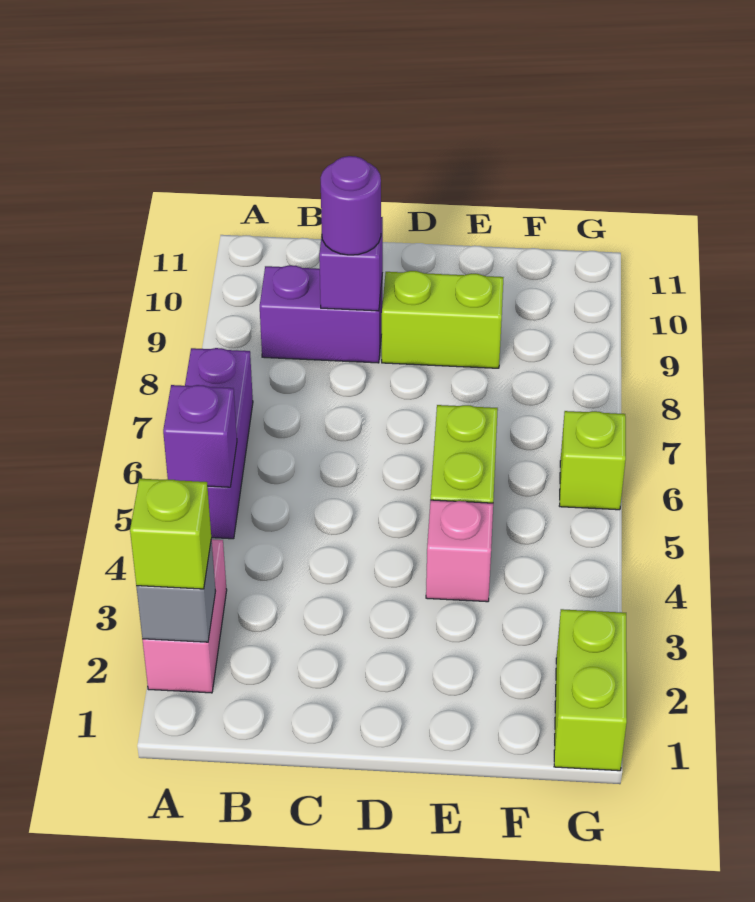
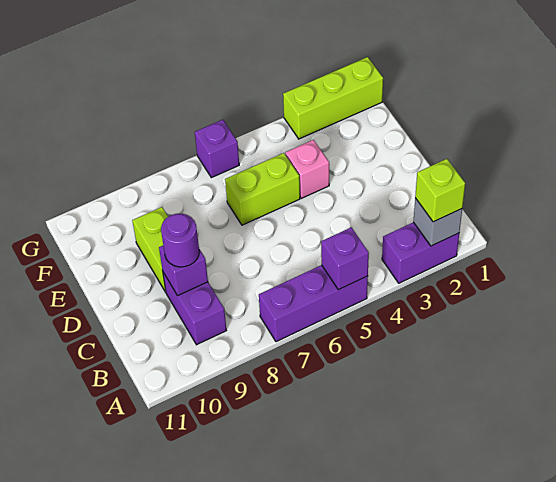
pink brick A2:A3 level 1 -> purple brick A2:A3 level 1
lime brick G1:G2 level 1 -> lime brick G1:G3 level 1
lime brick G6 level 1 -> purple brick G6 level 1

